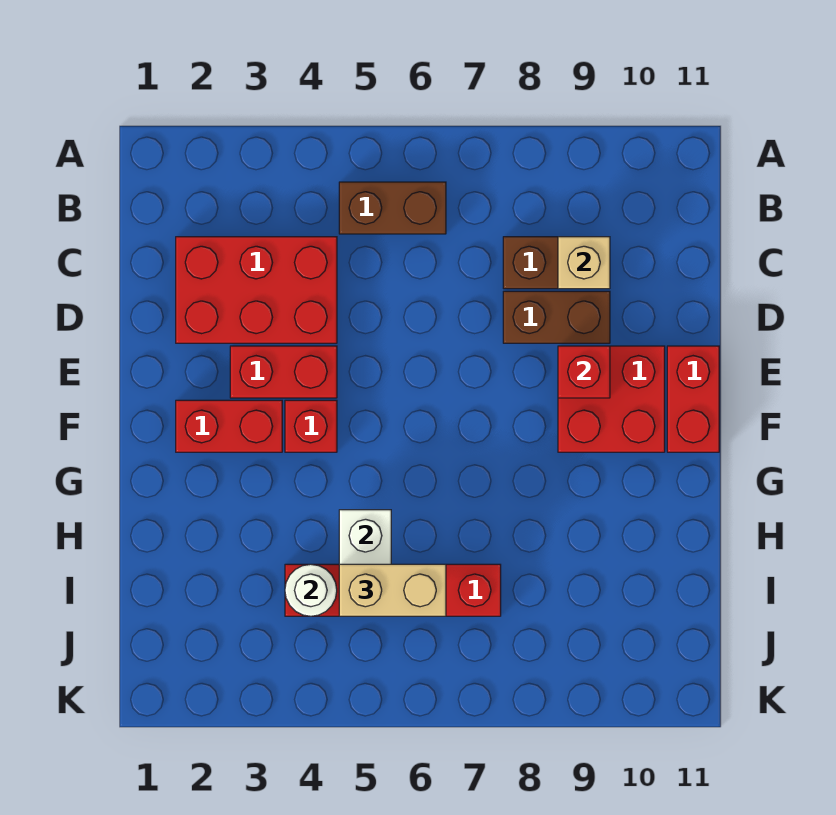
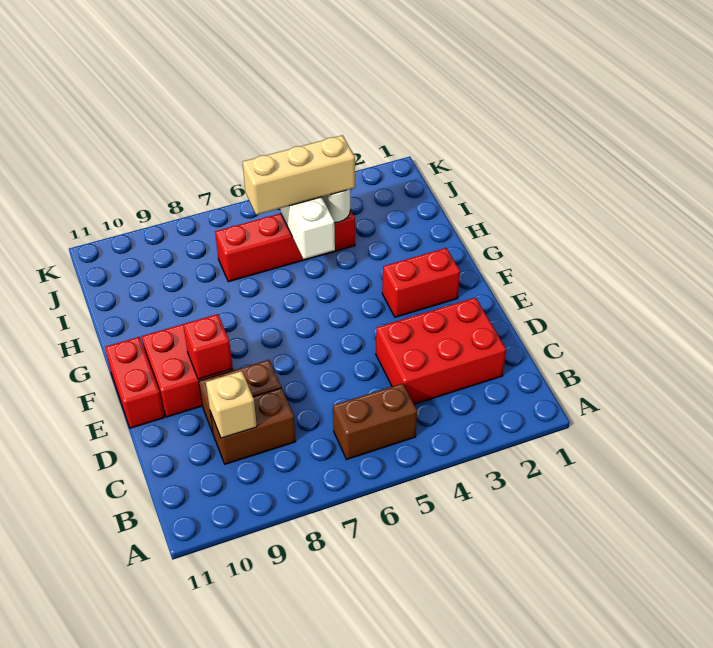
red brick E3:E4 level 1 -> none
red brick F4 level 1 -> none
tan brick I5:I6 level 3 -> tan brick I4:I6 level 3

